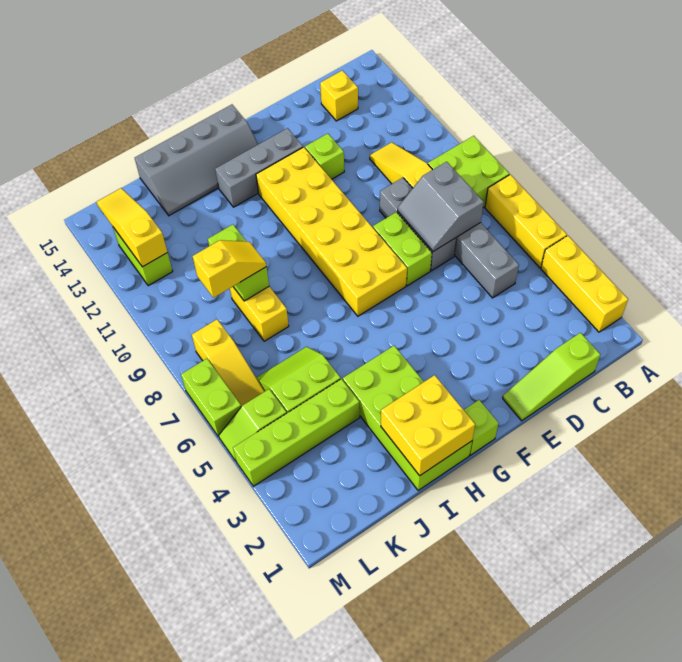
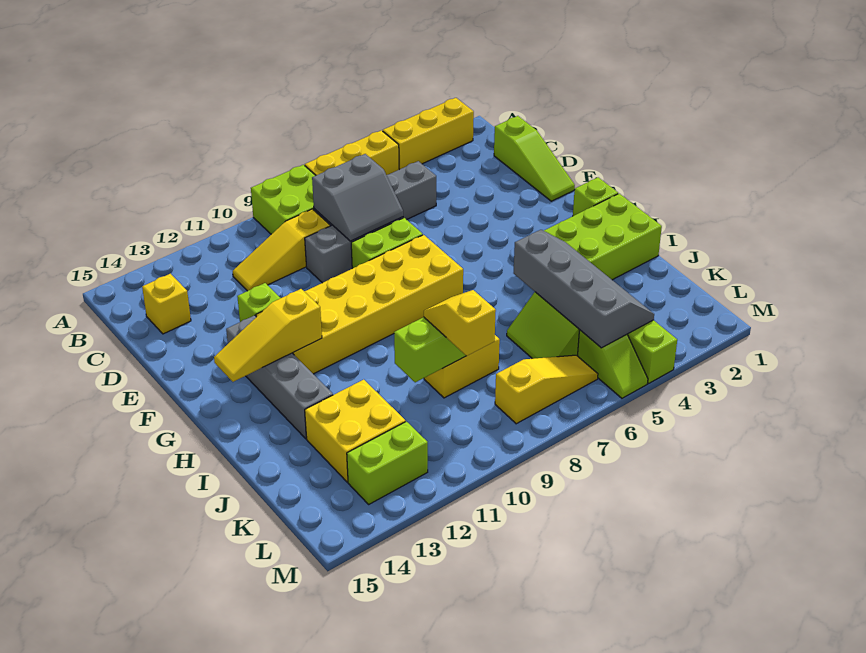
grey brick F13:H13 level 1 -> grey brick F13:I13 level 1
grey slope G14:J15 level 1 top 15 -> grey slope I4:L5 level 2 top 5
yellow brick H1:I2 level 2 -> yellow brick J12:K13 level 1
yellow slope L12:L14 level 2 top 12 -> yellow slope G12:G14 level 2 top 12
lime brick M6:M7 level 1 -> none

